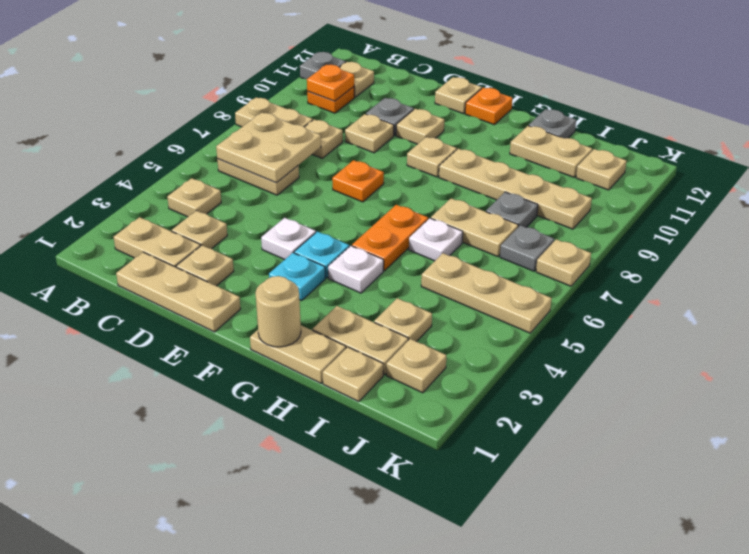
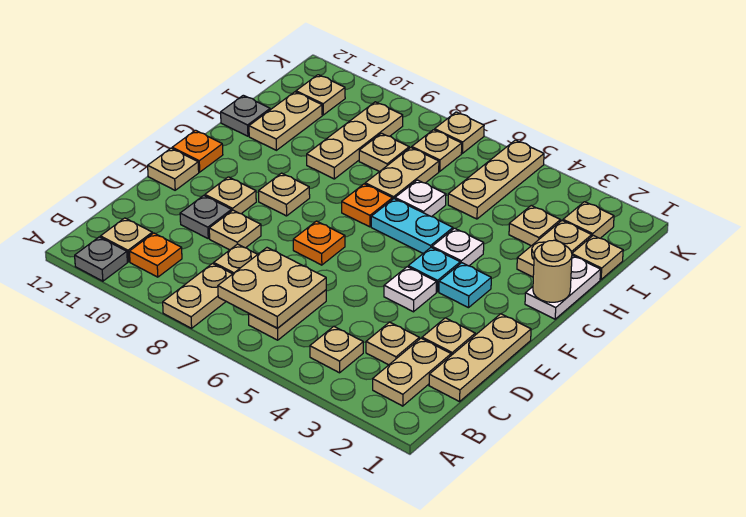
orange plate B10 level 2 -> orange plate G7 level 1
tan plate G1:H1 level 1 -> white plate G1:H1 level 1
orange plate G5:G6 level 1 -> cyan plate G5:G6 level 1
tan plate G9:J9 level 1 -> tan plate H9:J9 level 1
grey plate I8 level 1 -> tan plate I8 level 1
grey plate J7 level 1 -> tan plate J7 level 1

